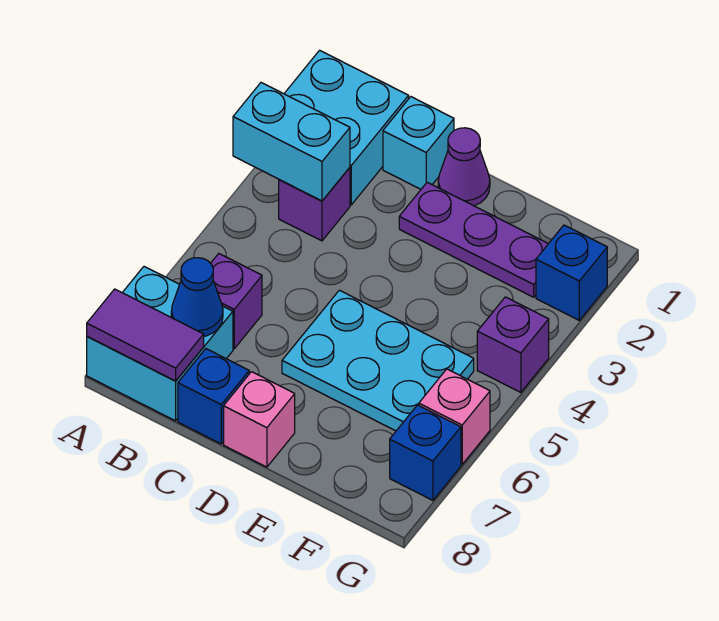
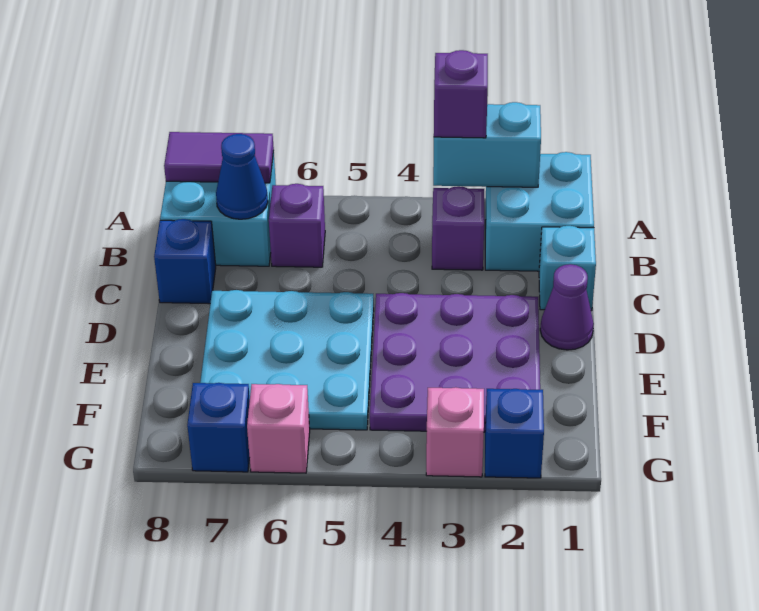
cyan brick A3:B3 level 2 -> cyan brick A2:A3 level 2
purple tile A8:B8 level 2 -> purple tile A7:A8 level 2
purple plate D2:F2 level 1 -> purple plate D2:F4 level 1
cyan plate D5:F6 level 1 -> cyan plate D5:F7 level 1
pink brick D8 level 1 -> pink brick G3 level 1
purple brick G4 level 1 -> purple brick A3 level 3

